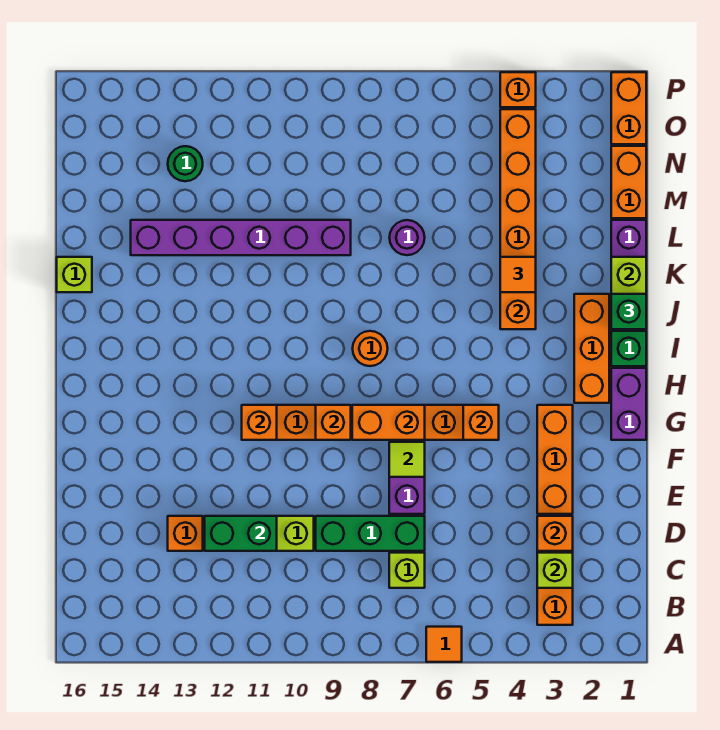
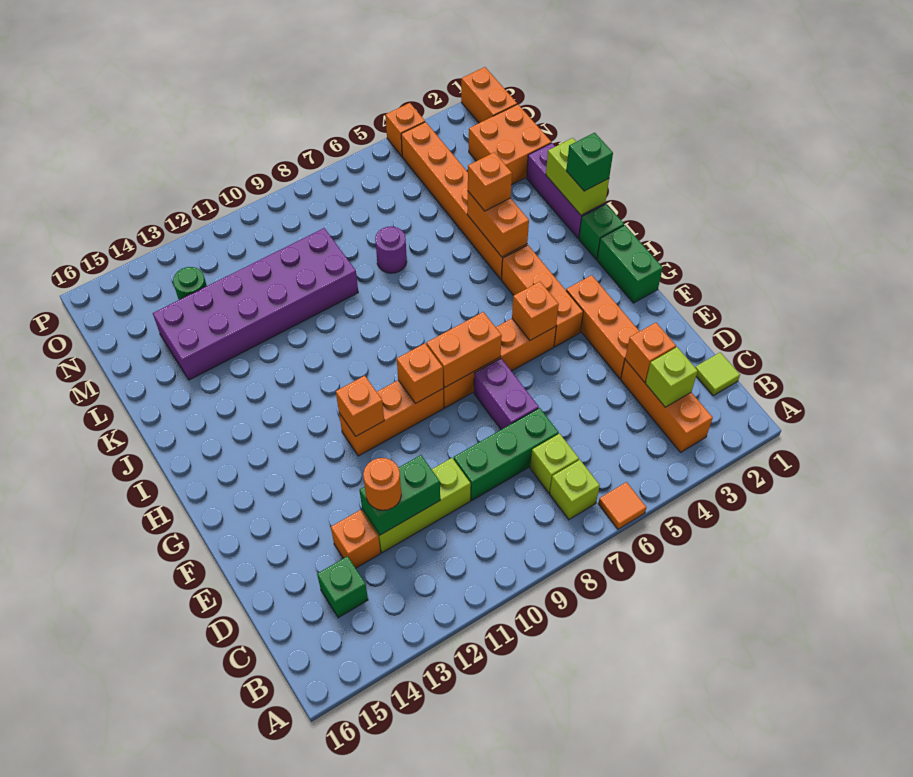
none -> green brick C14 level 1
lime tile F7 level 2 -> lime tile C1 level 1
purple brick G1:H1 level 1 -> green brick G1:H1 level 1
orange brick H2:J2 level 1 -> orange brick G4:I4 level 1
orange round brick I8 level 1 -> orange round brick D12 level 3
orange tile K4 level 3 -> orange brick K4 level 3
lime brick K16 level 1 -> lime brick B7 level 1
purple brick L9:L14 level 1 -> purple brick L9:M14 level 1
orange brick M1:N1 level 1 -> orange brick M1:N2 level 1

